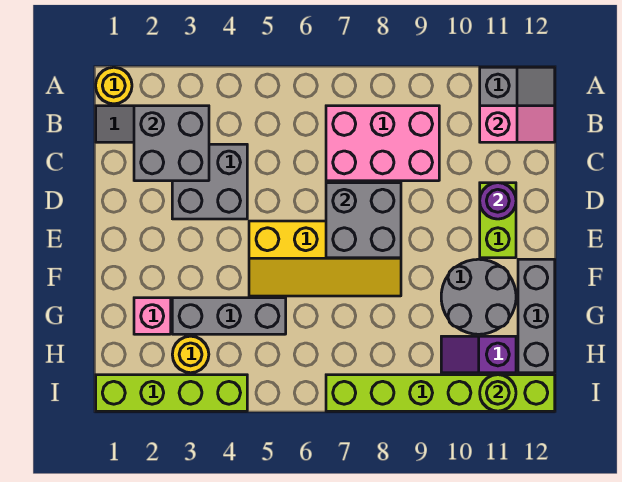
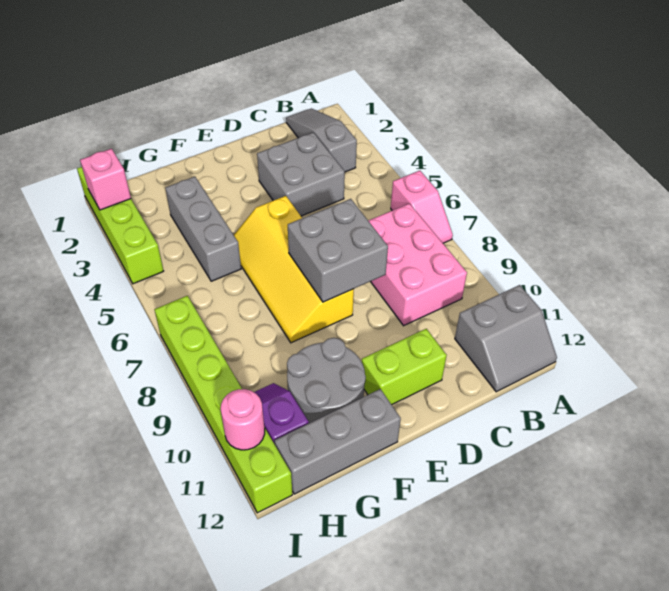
yellow round brick A1 level 1 -> none
grey brick B2:C3 level 2 -> none
pink slope B11:B12 level 2 top 11 -> pink slope A6:A7 level 1 top 6
purple round brick D11 level 2 -> none
pink brick G2 level 1 -> pink brick I2 level 2
yellow round brick H3 level 1 -> none
lime round brick I11 level 2 -> pink round brick I11 level 2

